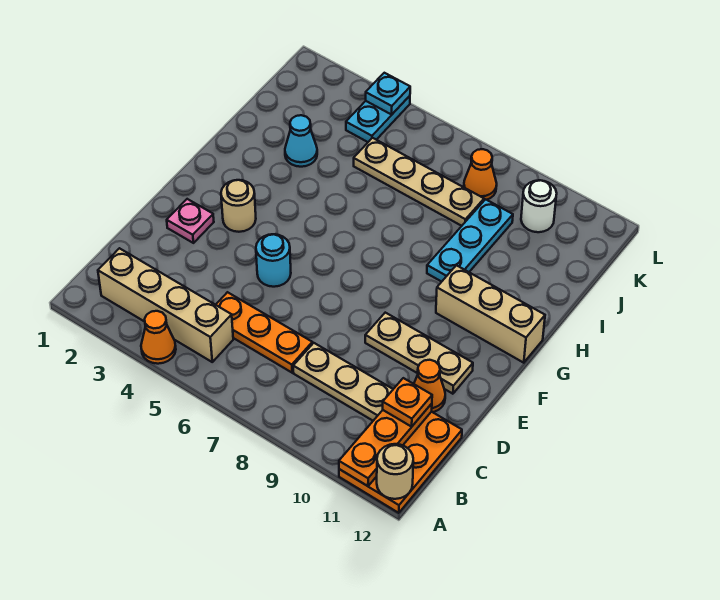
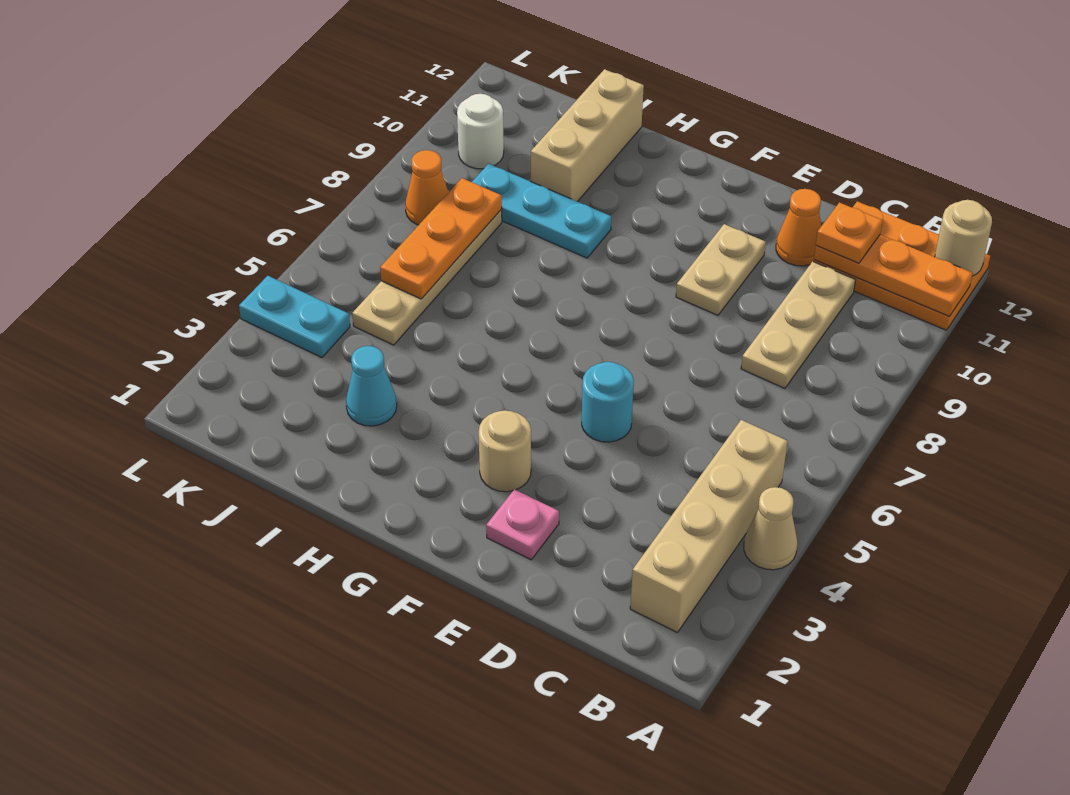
orange cone A4 level 1 -> tan cone A4 level 1
orange plate C5:C7 level 1 -> orange plate J6:J8 level 2
tan plate E9:E11 level 1 -> tan plate E9:E10 level 1
tan brick G10:G12 level 1 -> tan brick I10:I12 level 1
cyan plate L4 level 2 -> none

